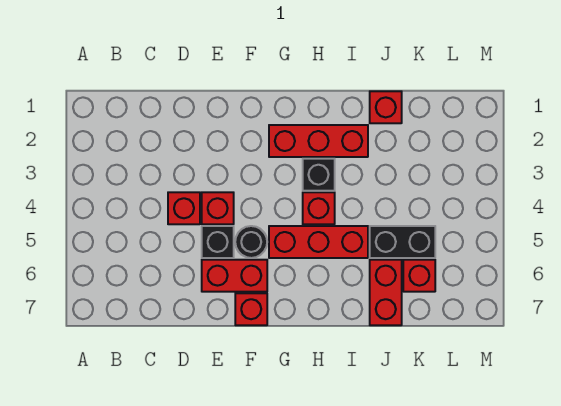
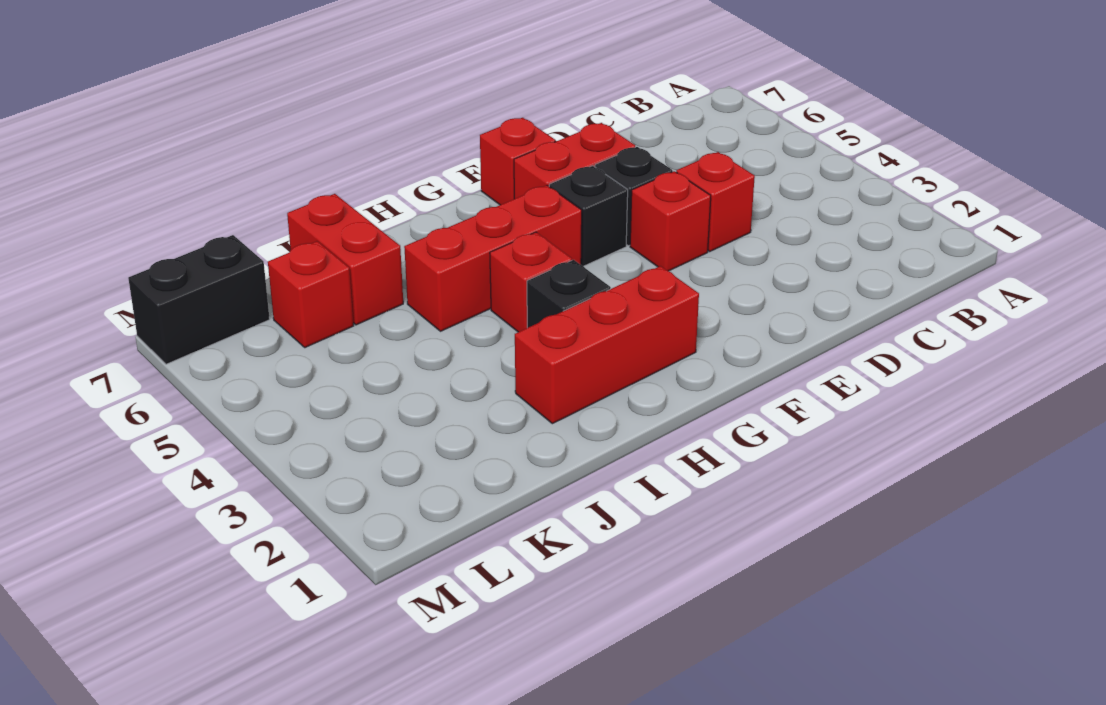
black round brick F5 level 1 -> black brick F5 level 1
red brick J1 level 1 -> none
black brick J5:K5 level 1 -> black brick L7:M7 level 1

